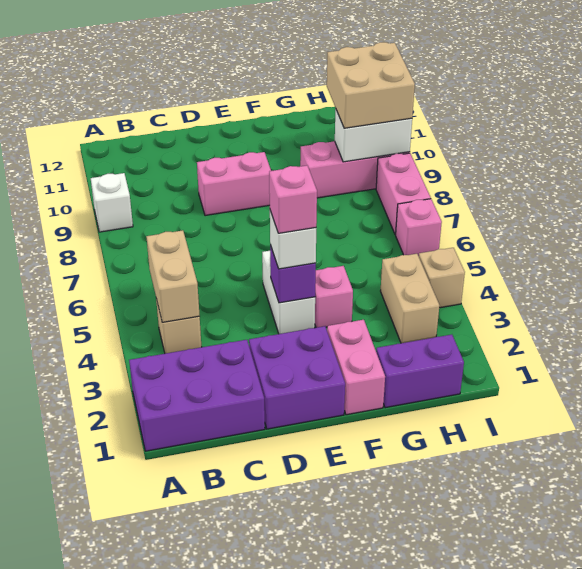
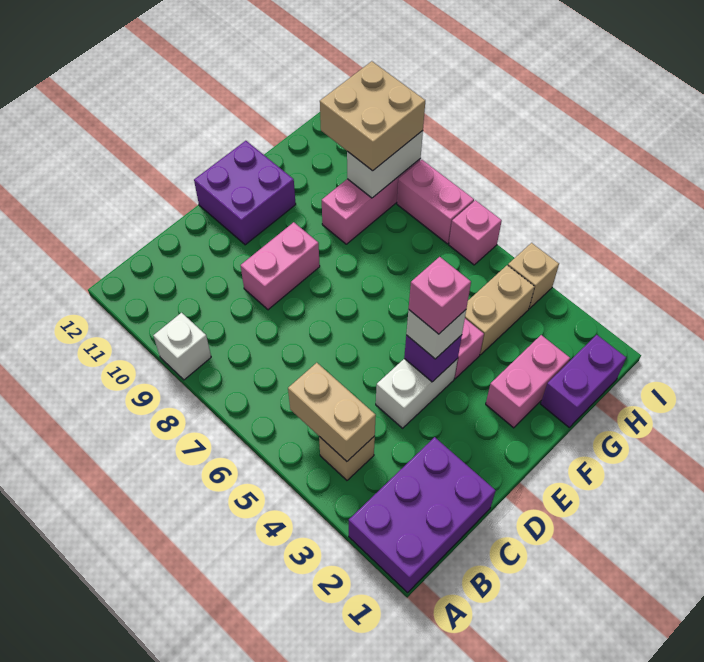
purple brick D1:E2 level 1 -> purple brick E11:F12 level 1
white brick E4:E5 level 1 -> white brick D4:E4 level 1
pink brick F1:F2 level 1 -> pink brick F2:G2 level 1
tan brick H3:H4 level 1 -> tan brick G4:H4 level 1

